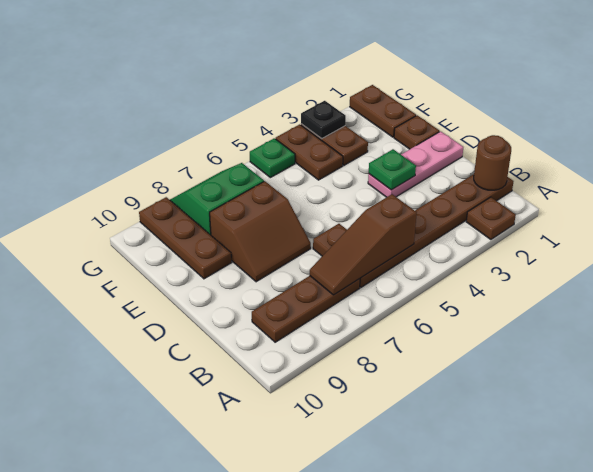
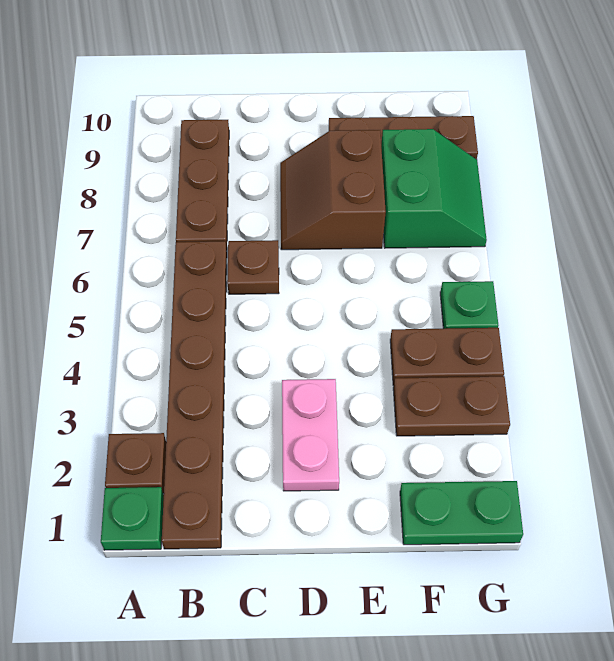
brown round brick B1 level 2 -> none
brown slope B5:B7 level 2 top 5 -> none
pink plate D1:D3 level 1 -> pink plate D2:D3 level 1
green plate D3 level 2 -> green plate A1 level 1
brown plate E1 level 1 -> none
brown plate F1:G1 level 1 -> green plate F1:G1 level 1
black plate G3 level 2 -> none

